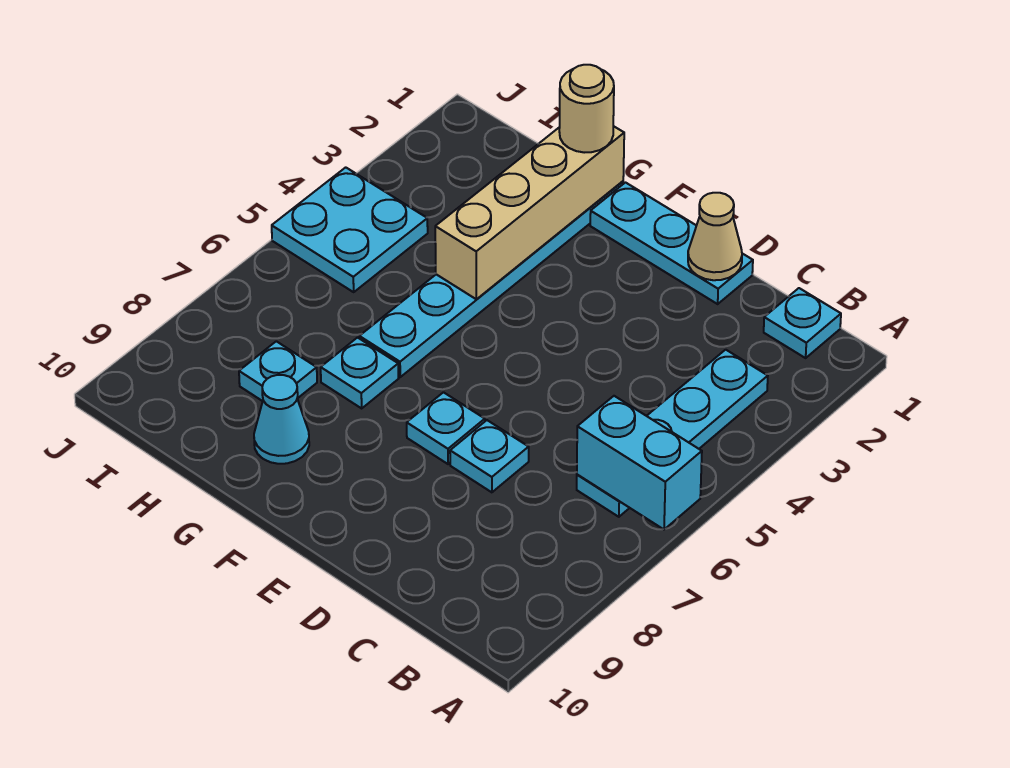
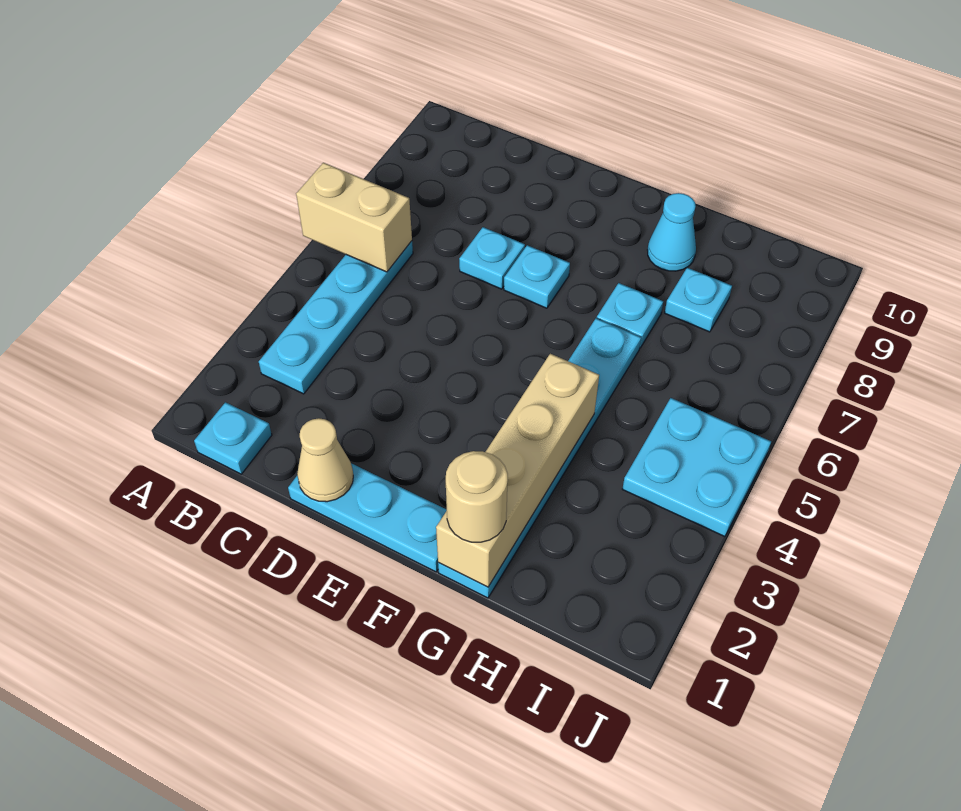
cyan brick A6:B6 level 2 -> tan brick A6:B6 level 2

